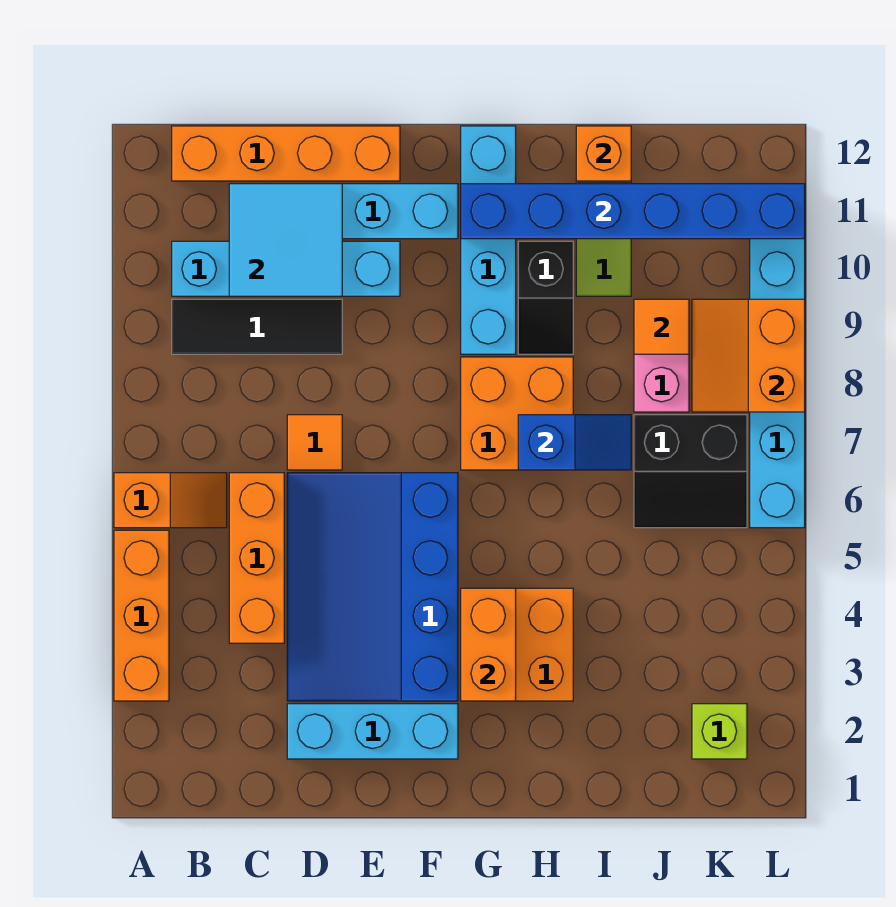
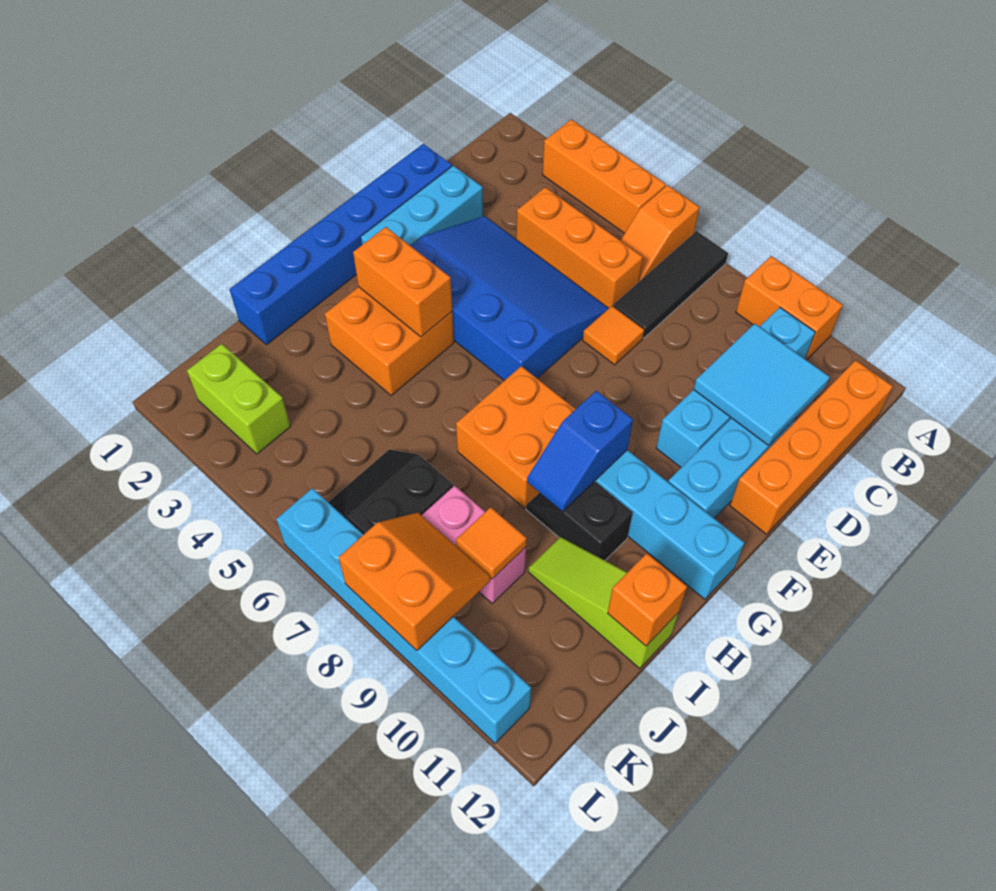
none -> orange brick A9:A10 level 1
black tile B9:D9 level 1 -> black tile A7:C7 level 1
blue brick G11:L11 level 2 -> blue brick D1:I1 level 1
blue slope H7:I7 level 2 top H -> blue slope G9:H9 level 2 top G
lime brick K2 level 1 -> lime brick K2:K3 level 1

